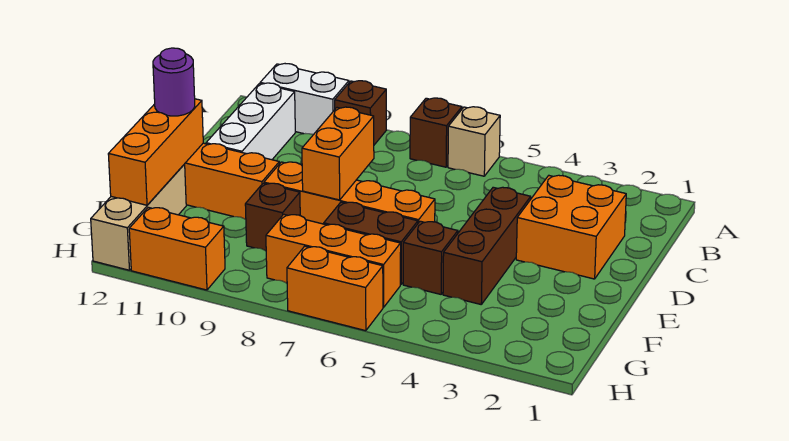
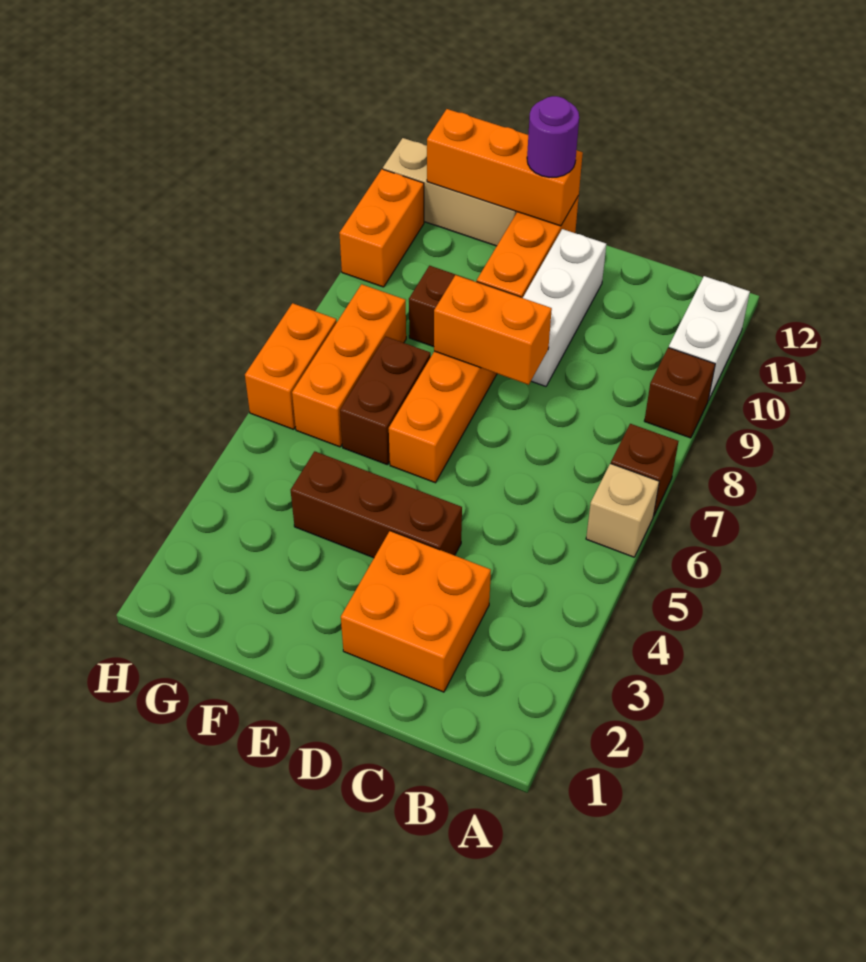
white brick B11:D11 level 1 -> white brick D9:D11 level 1
brown brick F5 level 1 -> none

